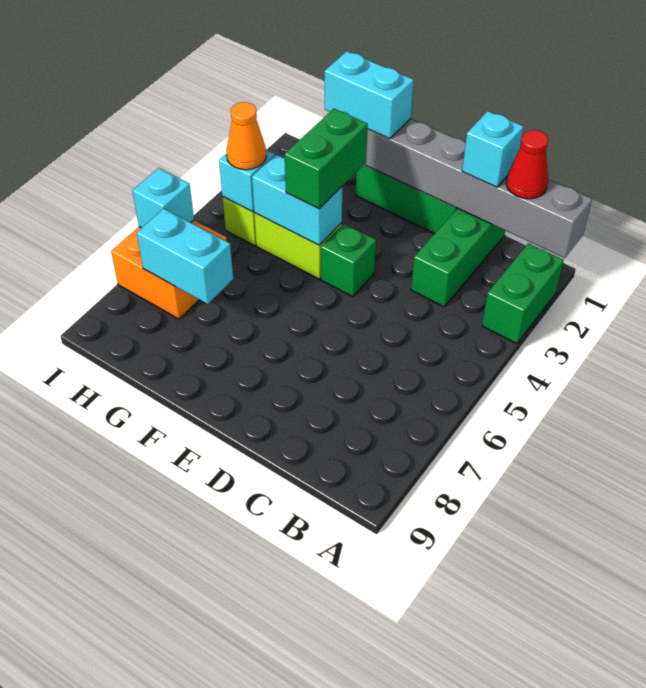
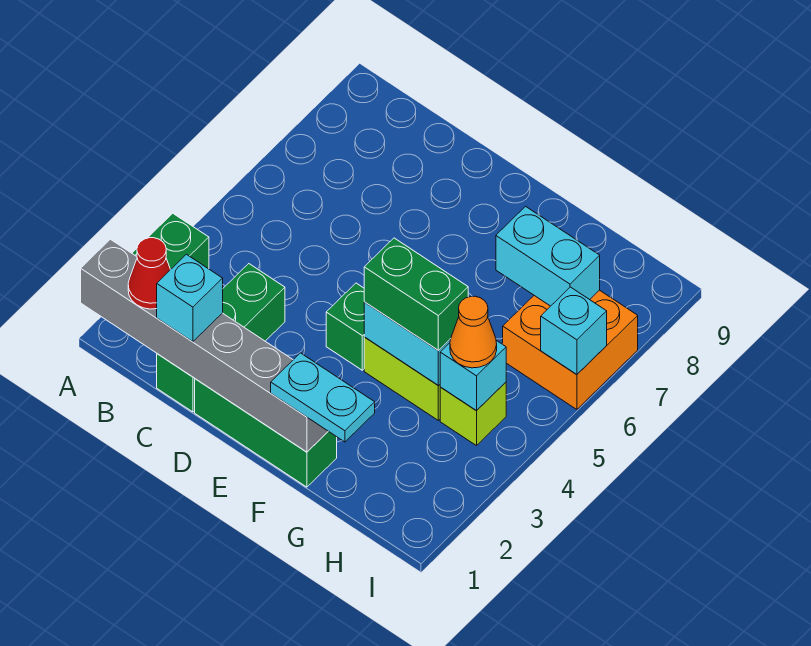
cyan brick F1:G1 level 3 -> cyan plate F1:G1 level 3
green brick F3:F4 level 3 -> green brick F4:G4 level 3

